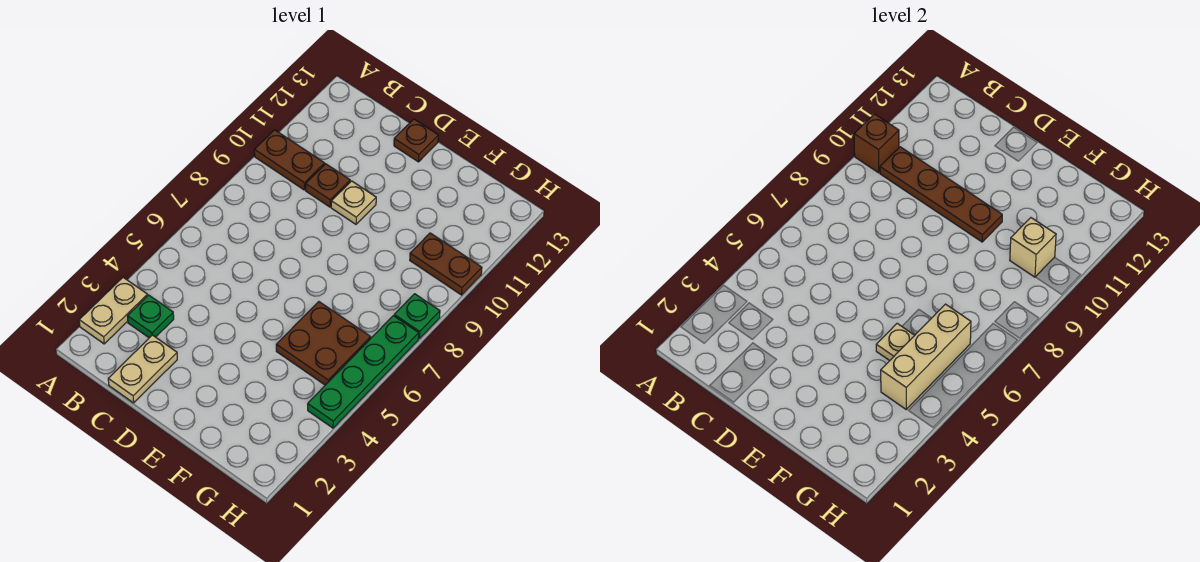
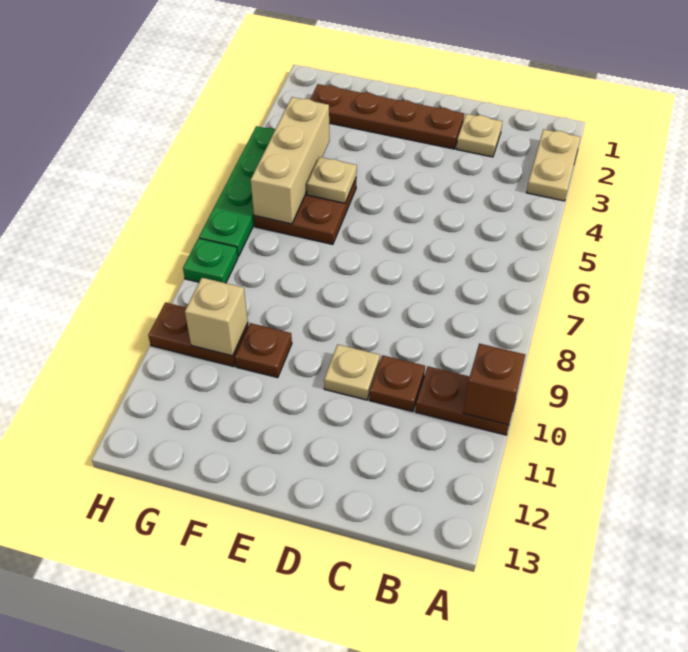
green plate B3 level 1 -> none
brown plate B10:E10 level 2 -> brown plate D2:G2 level 1
tan plate C1:C2 level 1 -> tan plate C2 level 1
brown plate D13 level 1 -> brown plate F10 level 1

